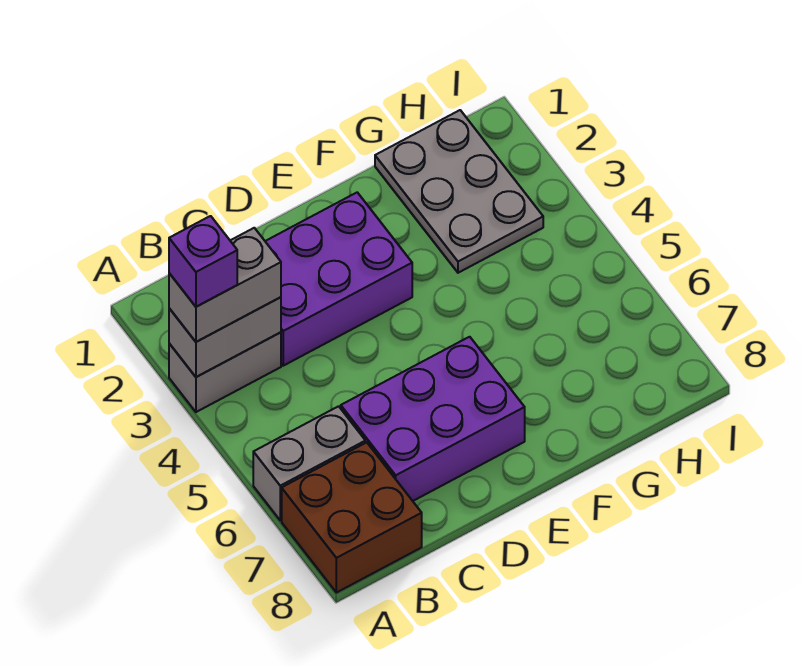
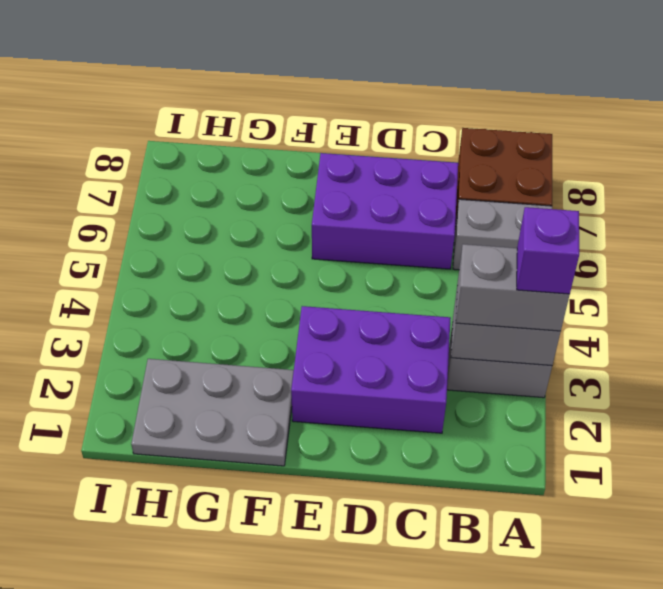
grey plate G1:H3 level 1 -> grey plate F1:H2 level 1

